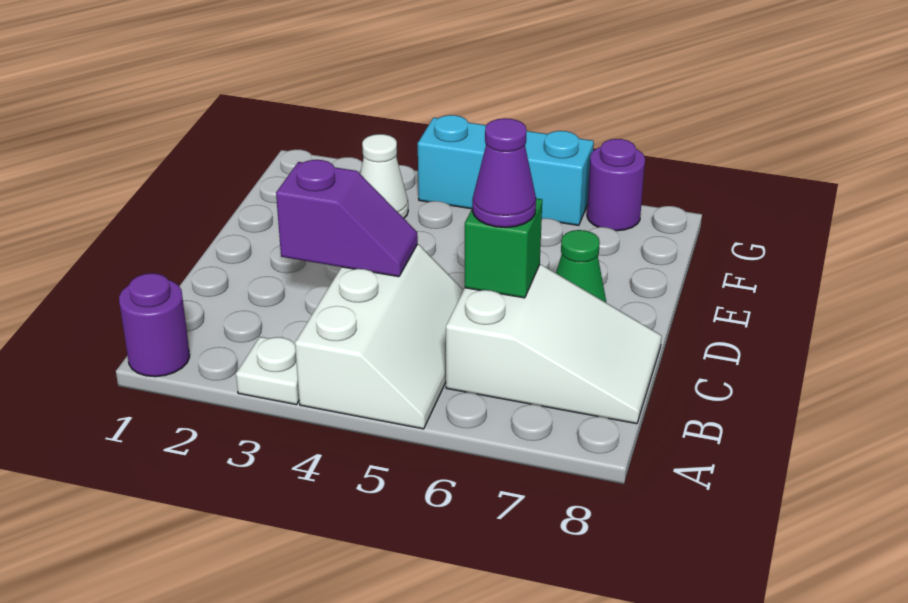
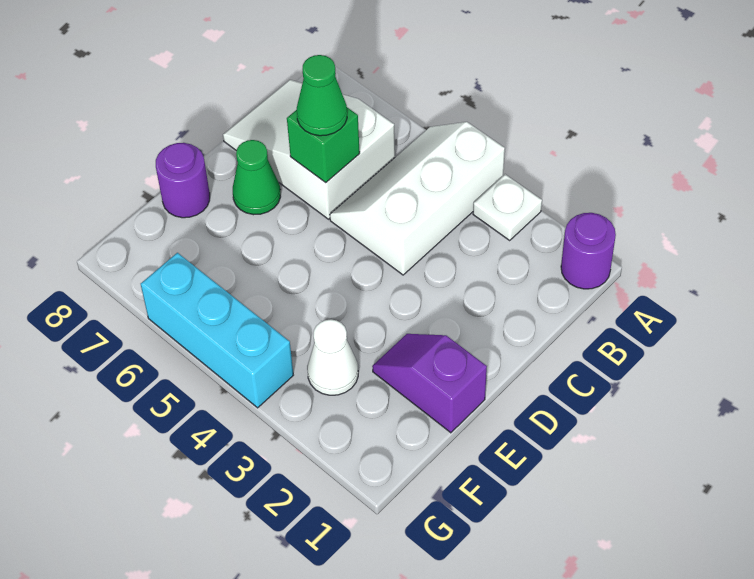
purple slope C3:C4 level 2 top 3 -> purple slope E1:E2 level 1 top 1
purple cone C6 level 3 -> green cone C6 level 3
purple round brick G7 level 1 -> purple round brick E8 level 1

